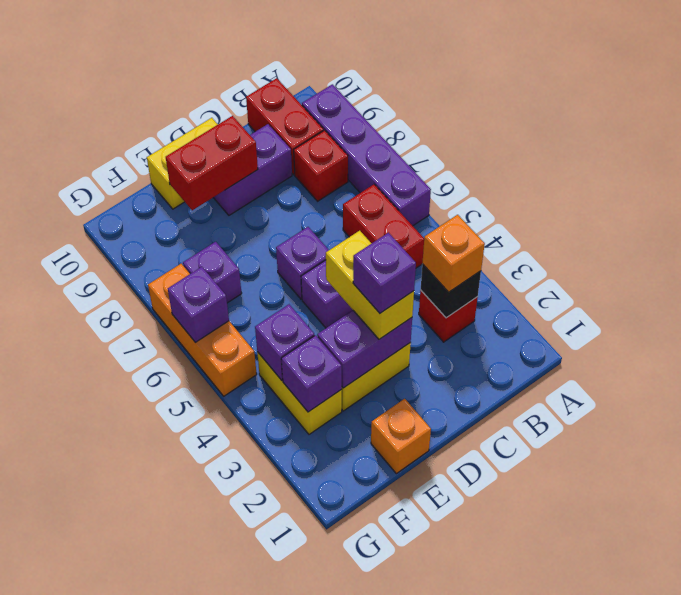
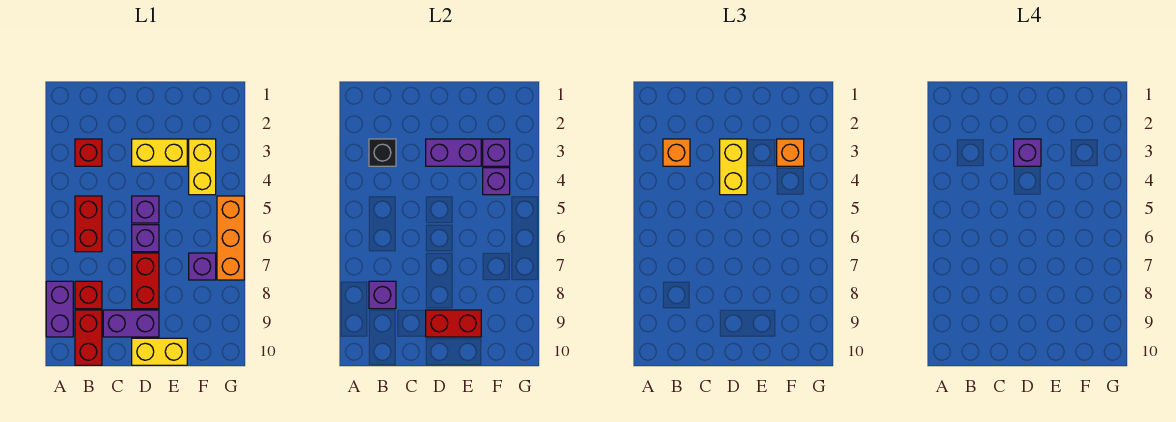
purple brick A6:A9 level 1 -> purple brick A8:A9 level 1
none -> red brick D7:D8 level 1
orange brick E1 level 1 -> orange brick F3 level 3
purple brick G6 level 2 -> purple brick B8 level 2

